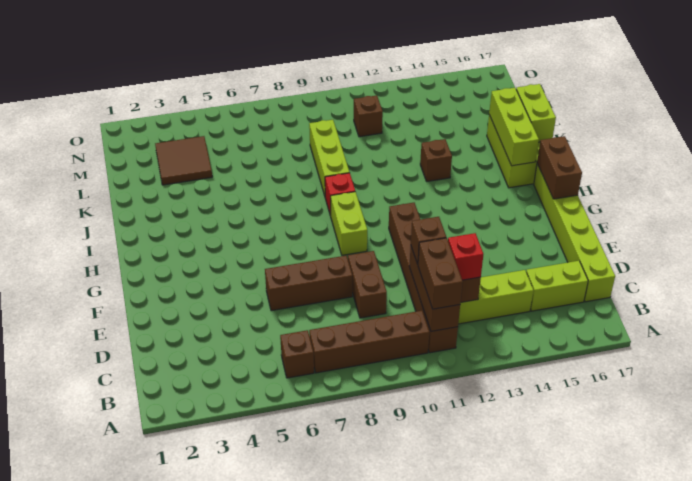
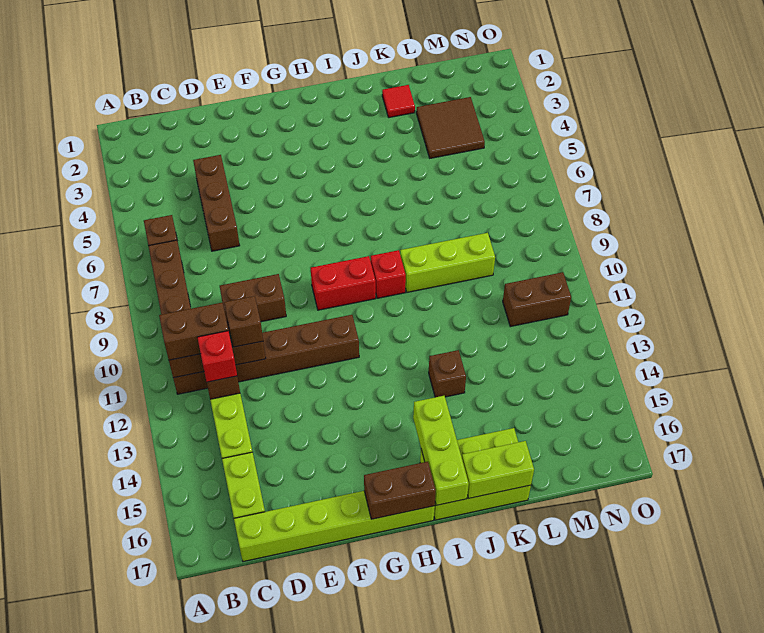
brown brick E6:E8 level 1 -> brown brick D4:D6 level 1
lime brick G9:H9 level 1 -> red brick G9:H9 level 1
lime brick I16:K16 level 2 -> lime brick I15:I17 level 2
none -> red tile K2 level 1
brown brick M11 level 1 -> brown brick M11:N11 level 1

